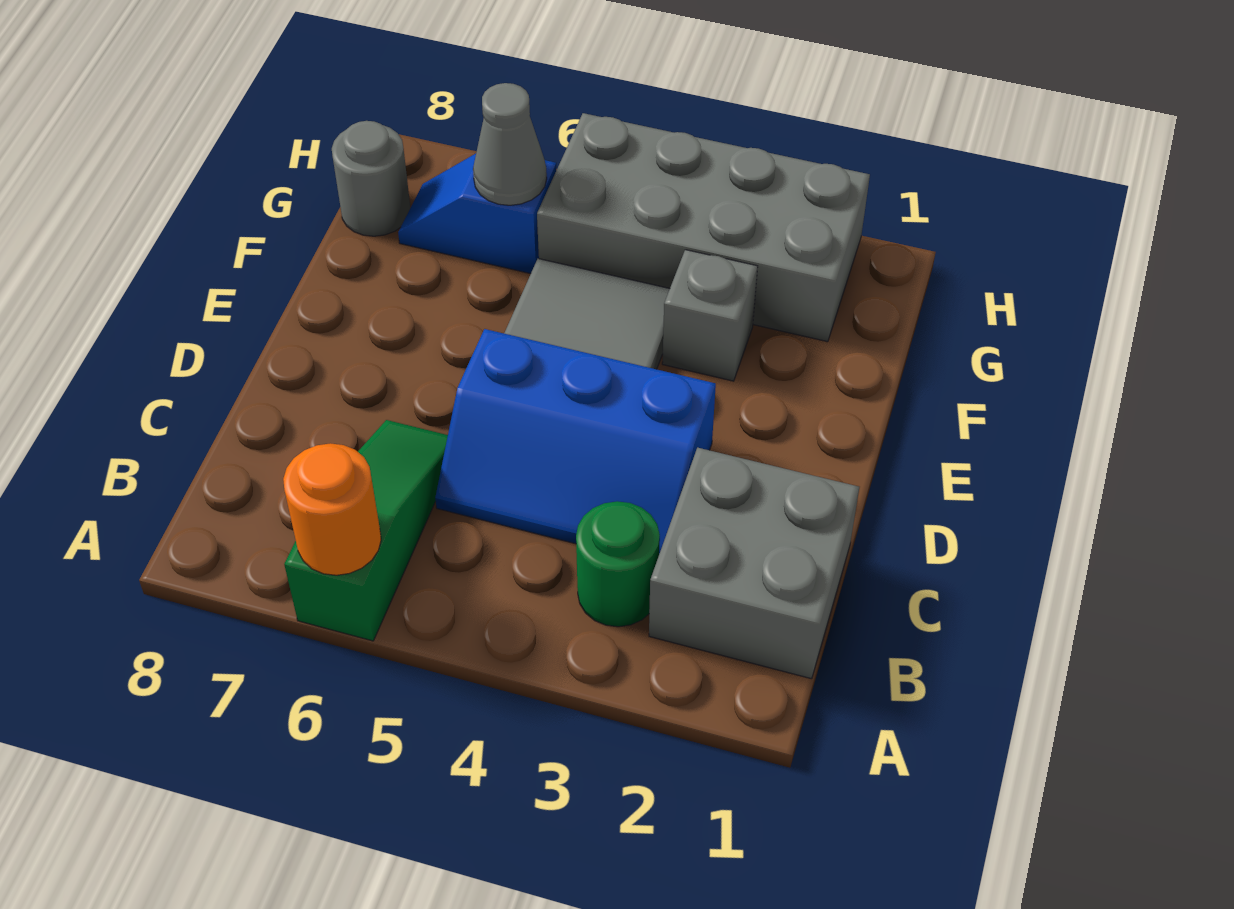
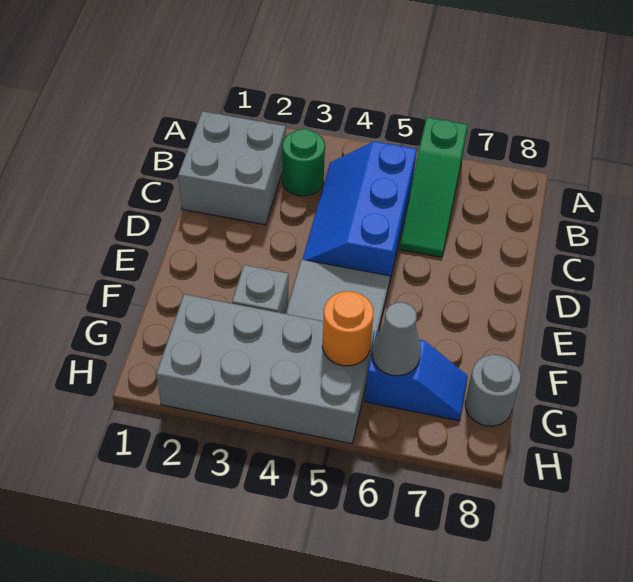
orange round brick A6 level 2 -> orange round brick G5 level 2
blue slope C3:D5 level 1 top D -> blue slope B4:D5 level 1 top 5

